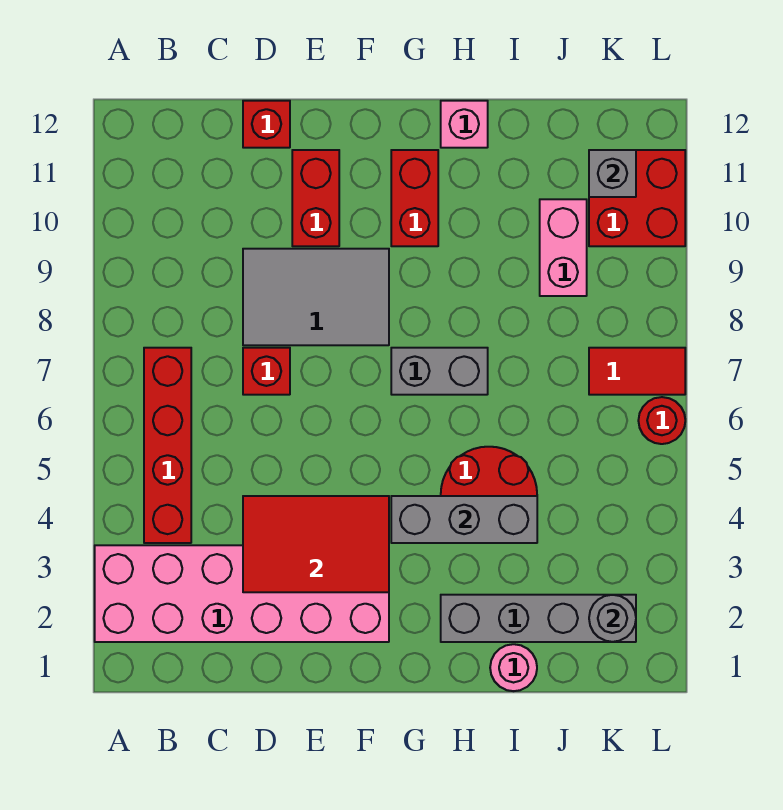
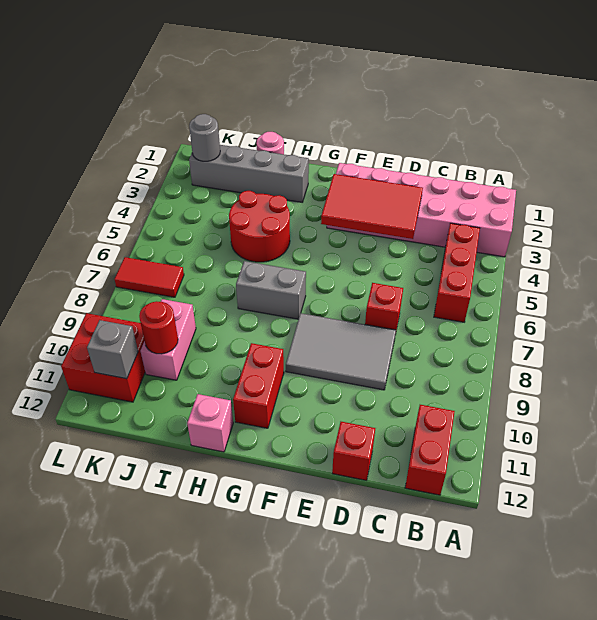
red brick B4:B7 level 1 -> red brick B4:B6 level 1
red brick E10:E11 level 1 -> red brick B11:B12 level 1
grey brick G4:I4 level 2 -> none
red round brick L6 level 1 -> red round brick J10 level 2

